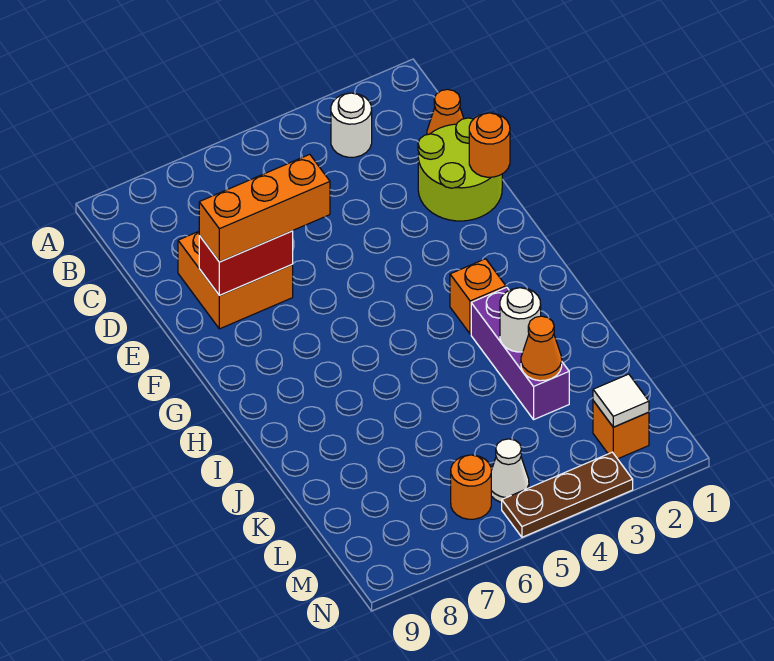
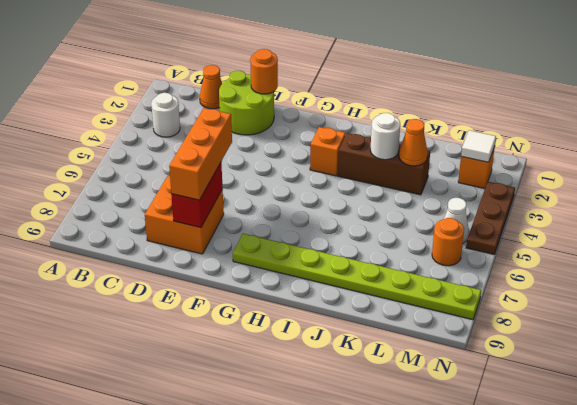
none -> lime plate G8:N8 level 1
purple brick I3:K3 level 1 -> brown brick I3:K3 level 1

